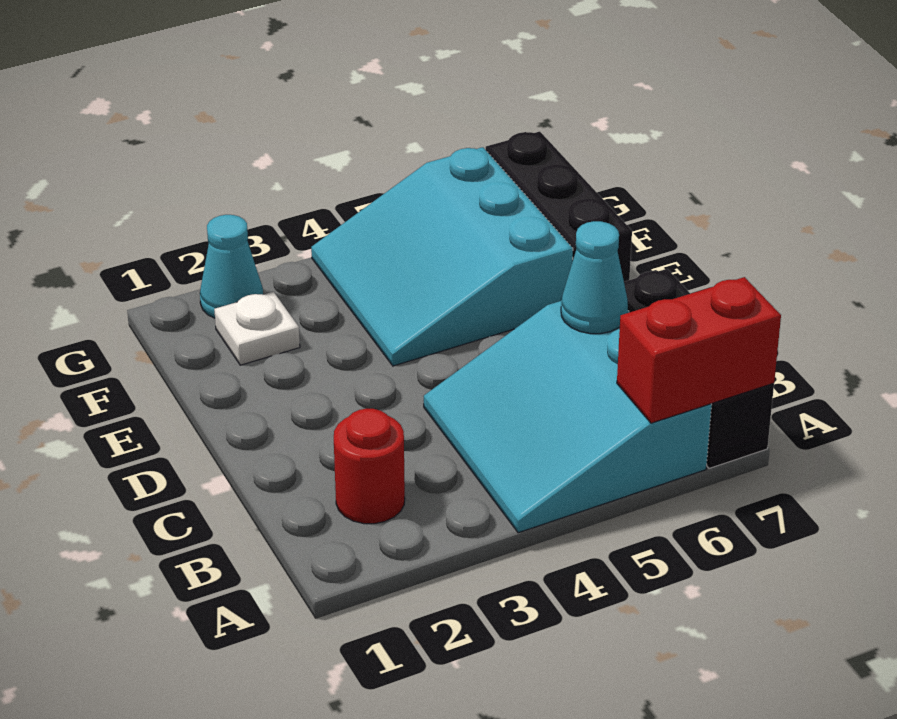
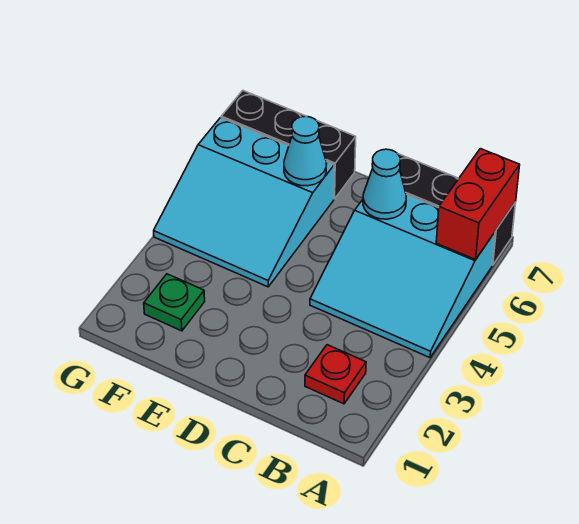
red round brick B2 level 1 -> red plate B2 level 1
white plate F2 level 1 -> green plate F2 level 1
cyan cone G2 level 1 -> cyan cone E6 level 2

